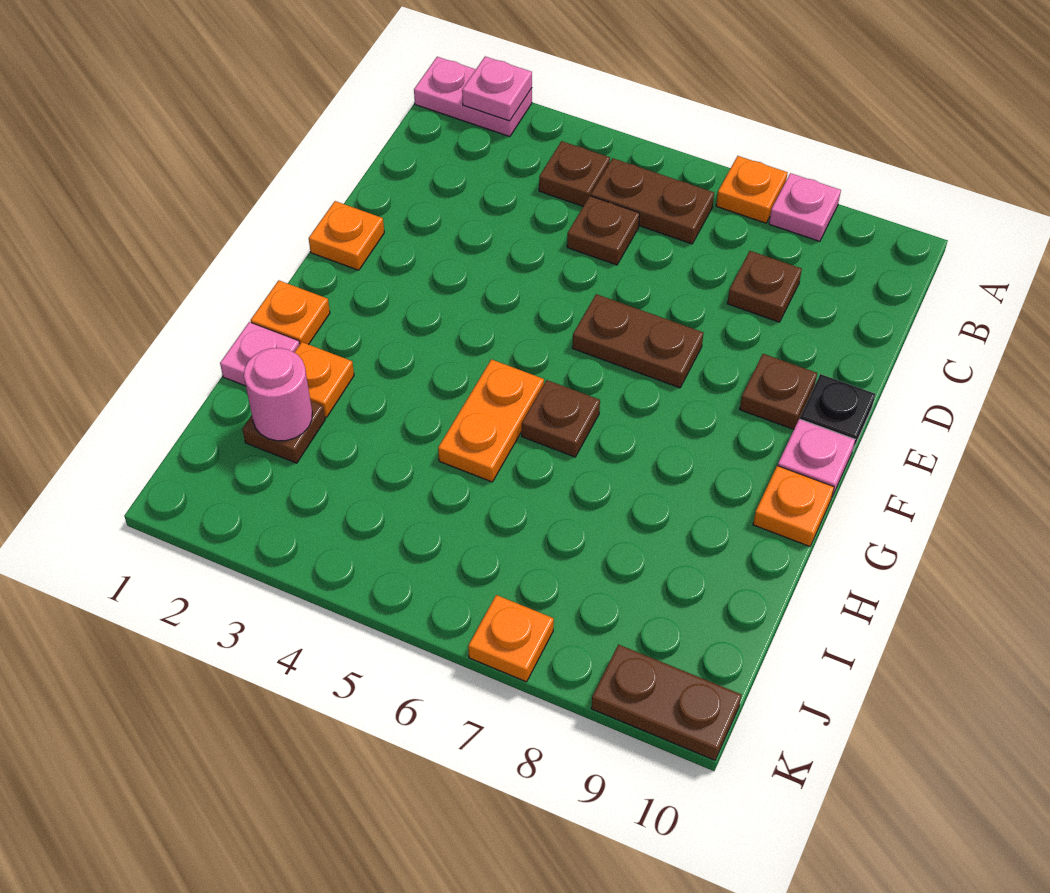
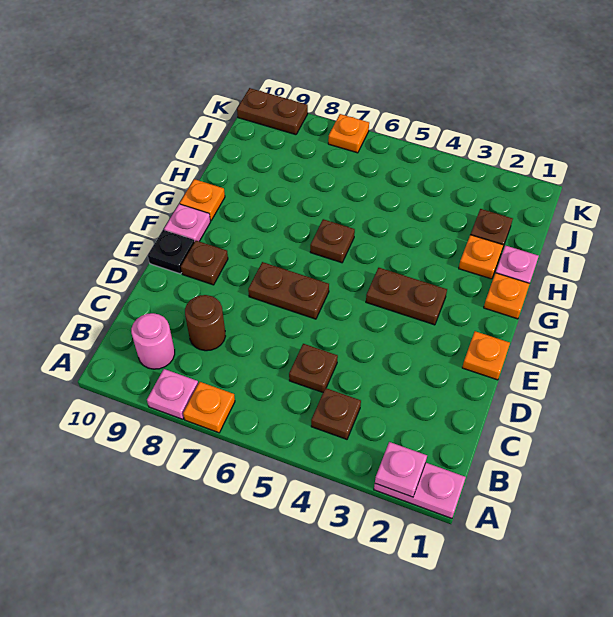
brown plate B5:B6 level 1 -> brown plate F3:F4 level 1
brown plate C8 level 1 -> brown round brick C8 level 1
orange plate G5:H5 level 1 -> none
pink round brick I2 level 2 -> pink round brick B9 level 1

